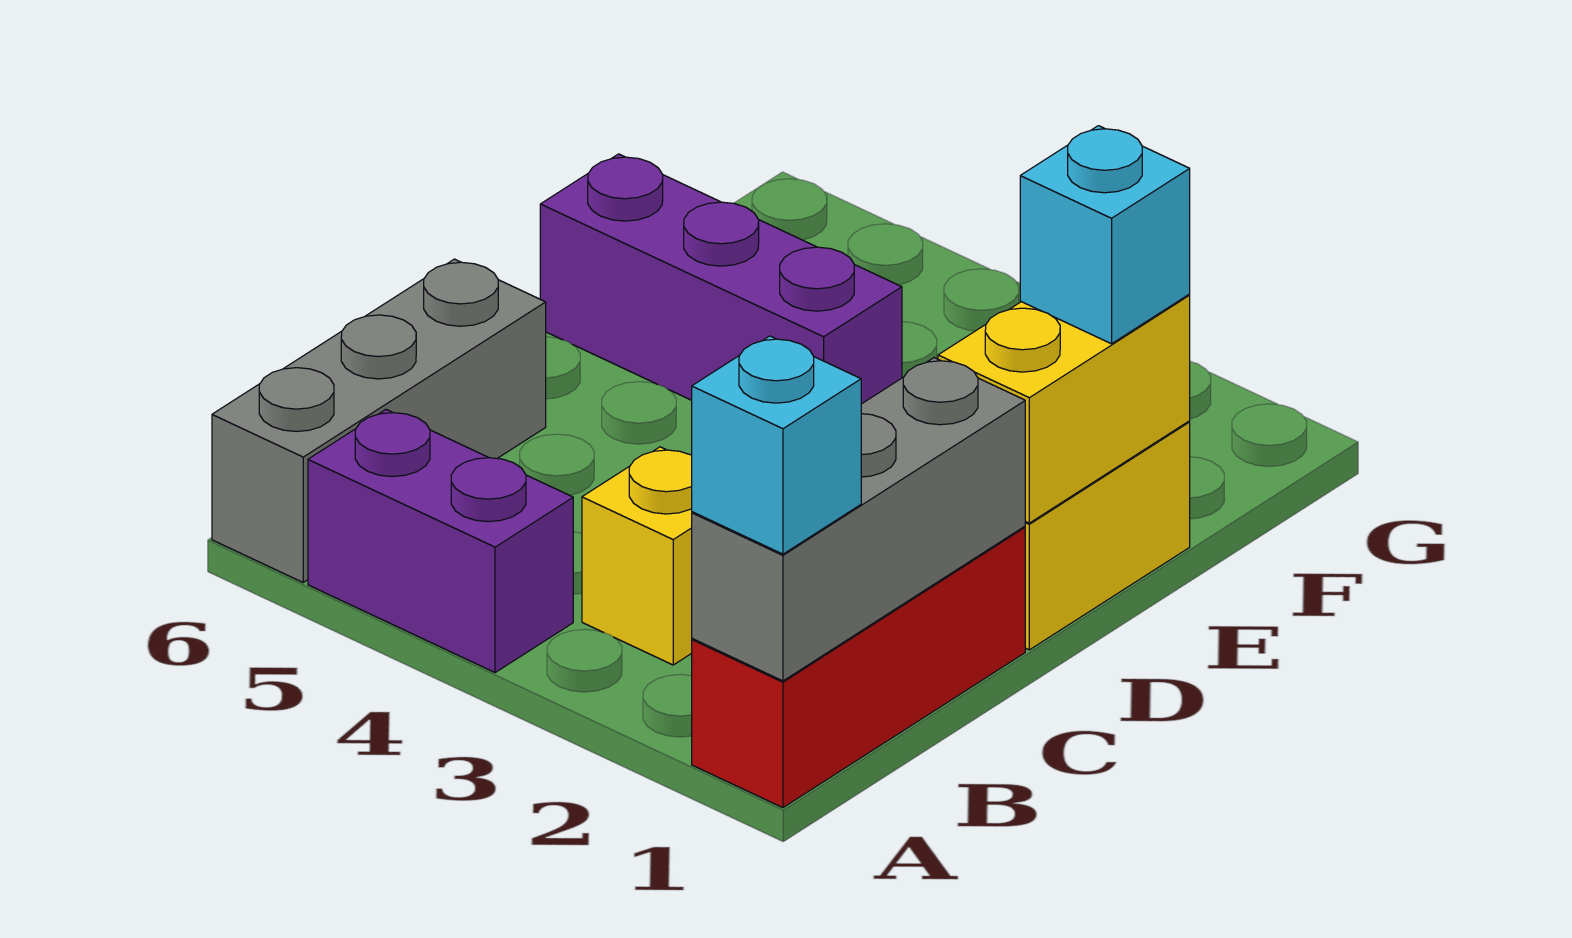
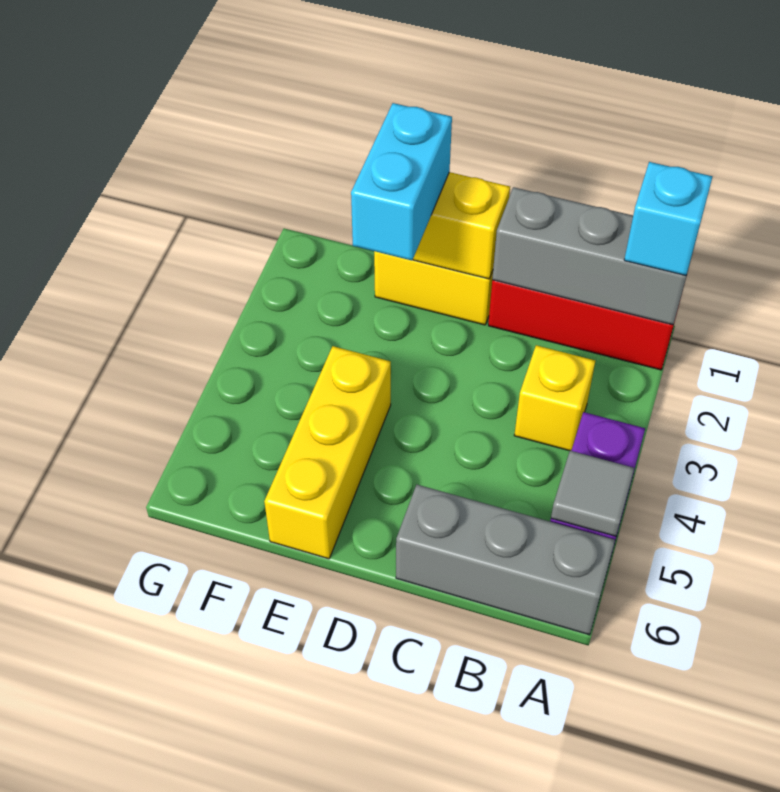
none -> grey tile A5 level 2
cyan brick E1 level 3 -> cyan brick E1:E2 level 3
purple brick E4:E6 level 1 -> yellow brick E4:E6 level 1

